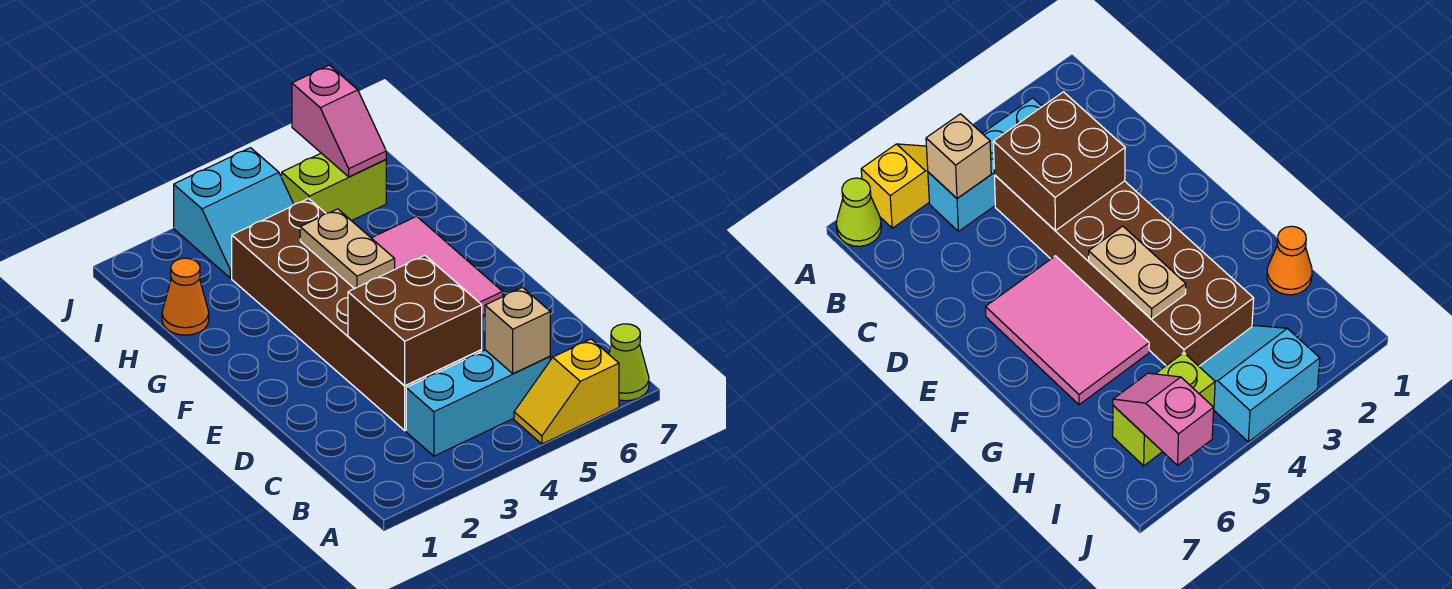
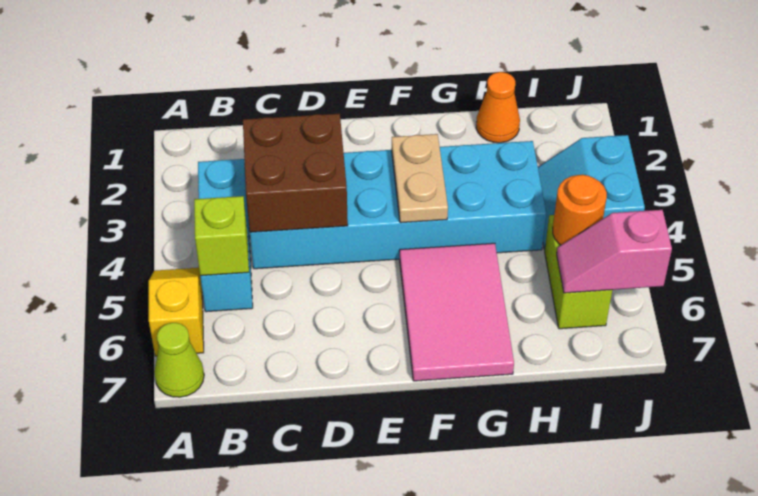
tan brick B5 level 2 -> lime brick B5 level 2
brown brick C3:H4 level 1 -> cyan brick C3:H4 level 1
pink tile E5:G6 level 1 -> pink tile F5:G7 level 1
tan plate F4:G4 level 2 -> tan plate F3:F4 level 2
none -> orange round brick I5 level 2

